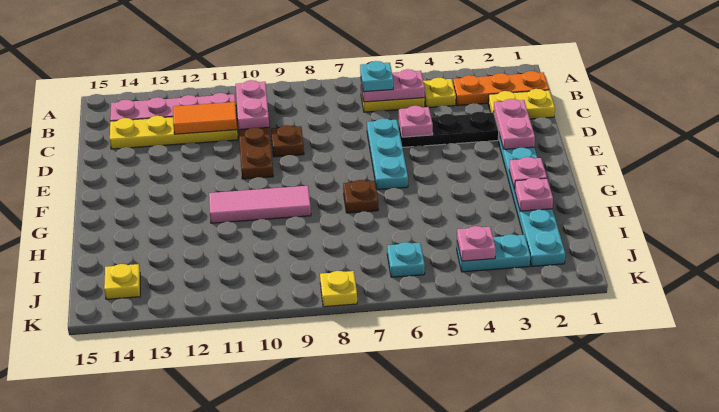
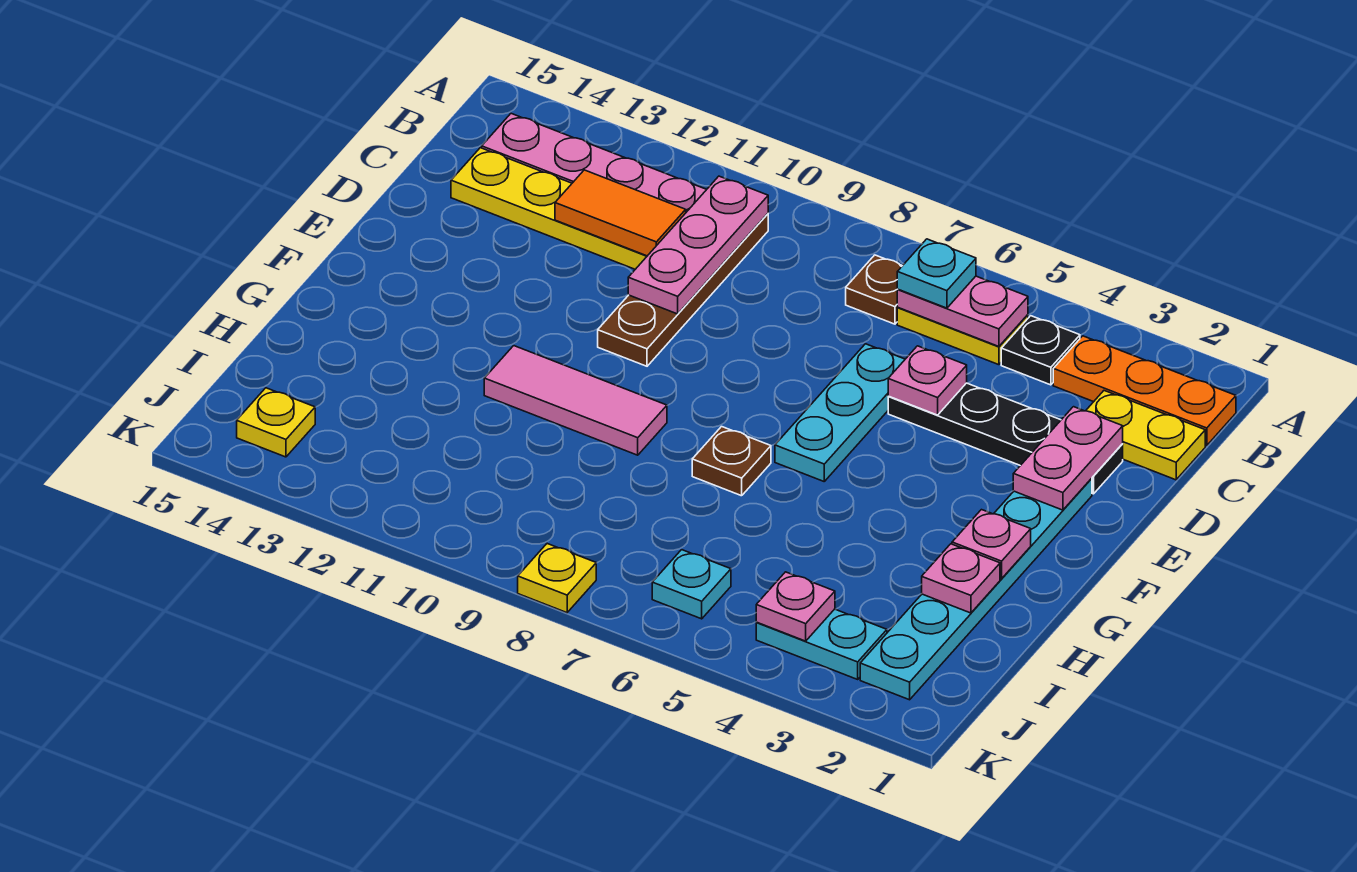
yellow plate B4 level 1 -> black plate B4 level 1
pink plate B10:C10 level 2 -> pink plate B10:D10 level 2
brown plate D9 level 1 -> brown plate B7 level 1

